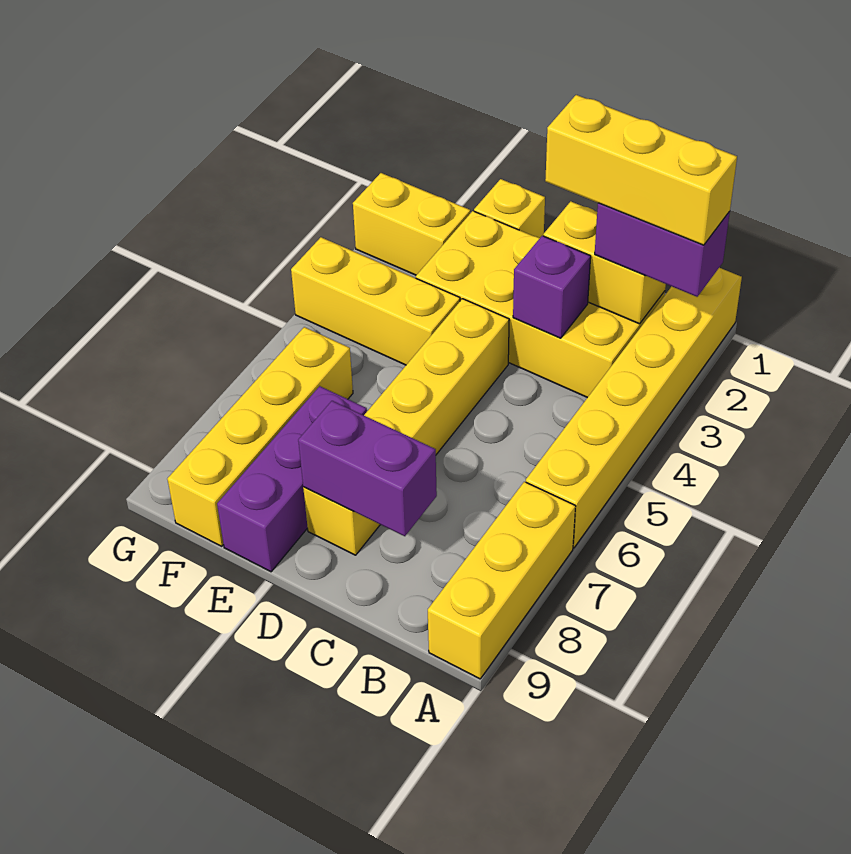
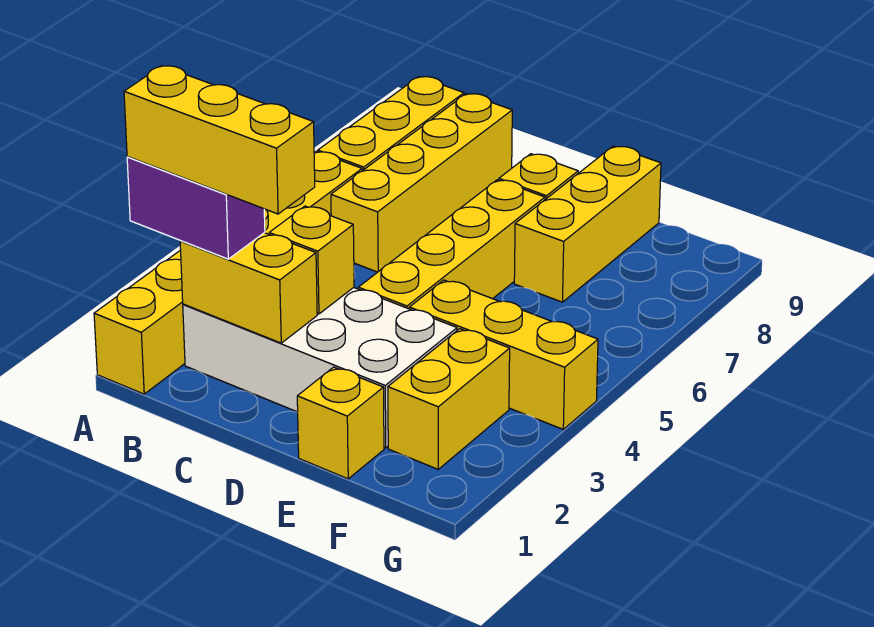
yellow brick B2:E3 level 1 -> white brick B2:E3 level 1
purple brick C3 level 2 -> yellow brick C3 level 2
purple brick C8:D8 level 2 -> none
purple brick E7:E9 level 1 -> yellow brick E7:E9 level 1
yellow brick F2:G2 level 1 -> yellow brick F2:F3 level 1
yellow brick F6:F9 level 1 -> yellow brick B6:B9 level 1

